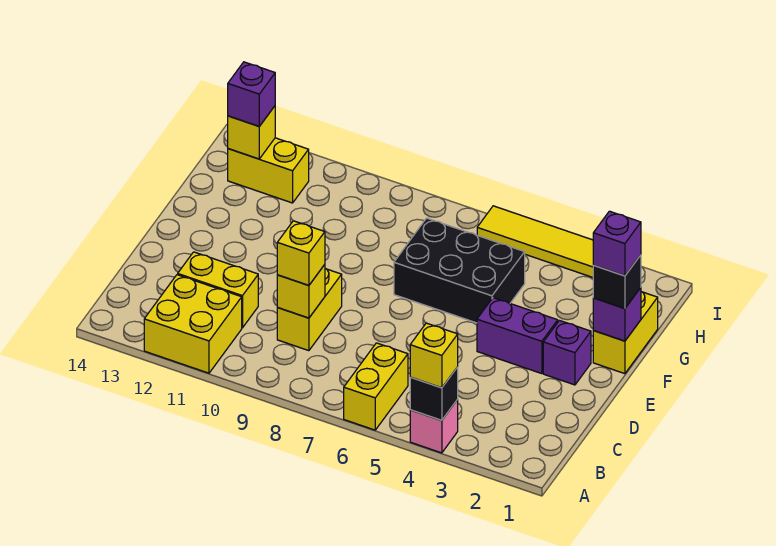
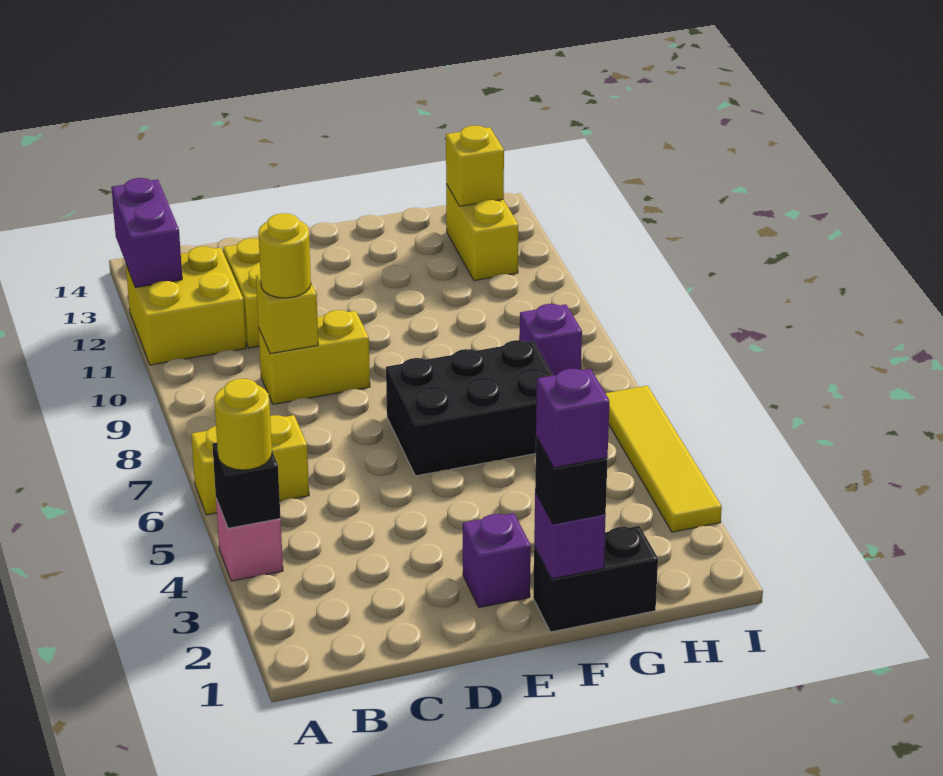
yellow brick A4 level 3 -> yellow round brick A4 level 3
yellow brick C9 level 3 -> yellow round brick C9 level 3
purple brick E3:E4 level 1 -> purple brick A12:A13 level 2
yellow brick F1:G1 level 1 -> black brick F1:G1 level 1
black brick F5:G7 level 1 -> black brick E6:G7 level 1
purple brick H13 level 3 -> purple brick H8 level 1

